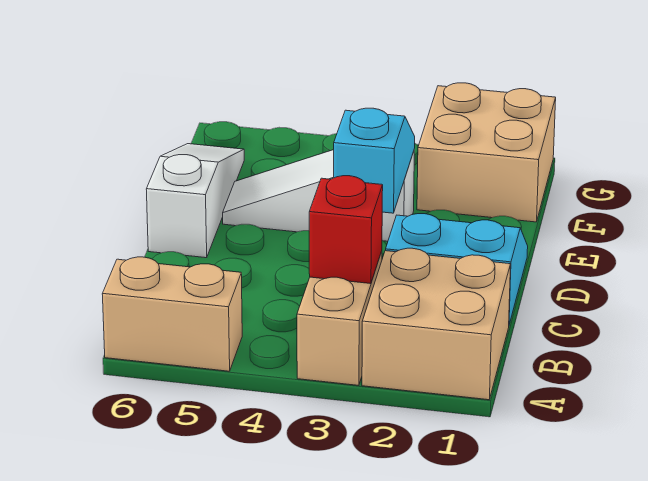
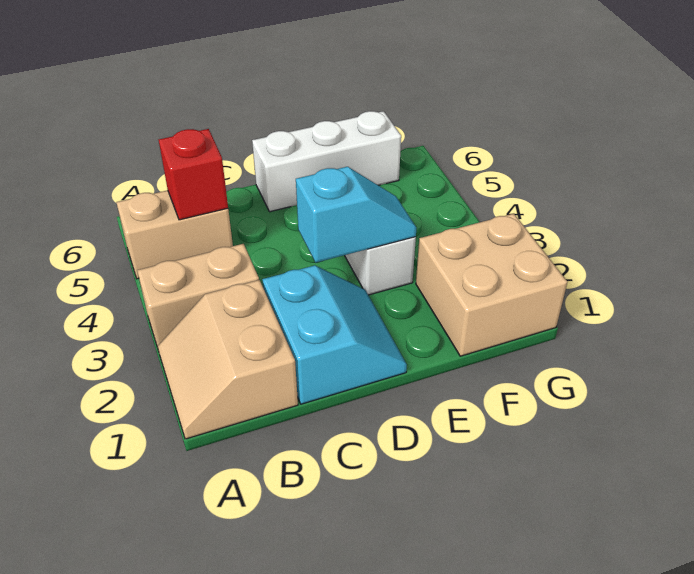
tan brick A1:B2 level 1 -> tan slope A1:B2 level 1 top B
tan brick A5:A6 level 1 -> tan brick A5:B5 level 1
red brick B3 level 2 -> red brick B5 level 2
white slope D6:F6 level 1 top D -> white brick D6:F6 level 1

